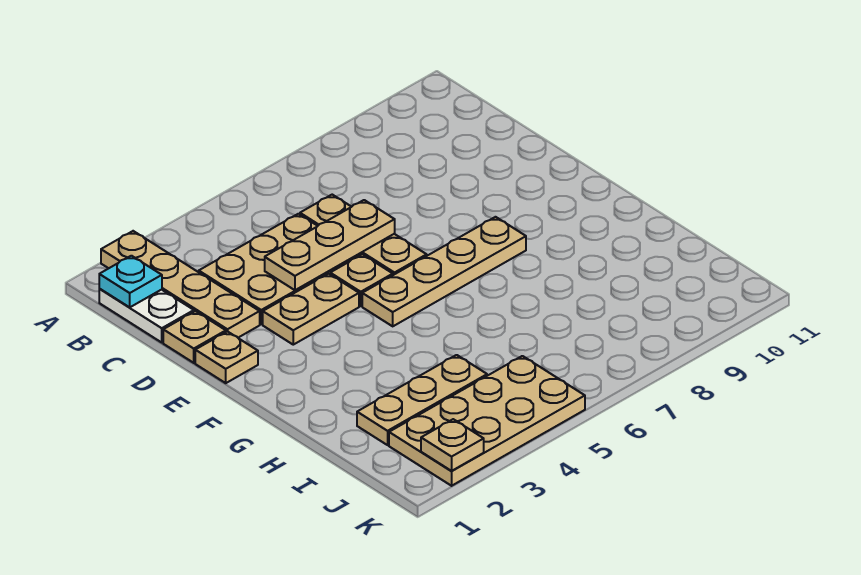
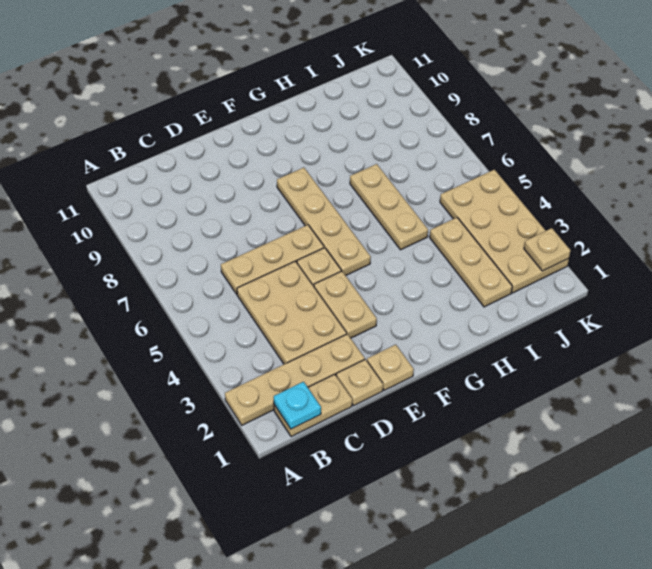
white plate B1:C1 level 1 -> tan plate B1:C1 level 1
tan plate D4:D6 level 2 -> tan plate H5:H7 level 1

